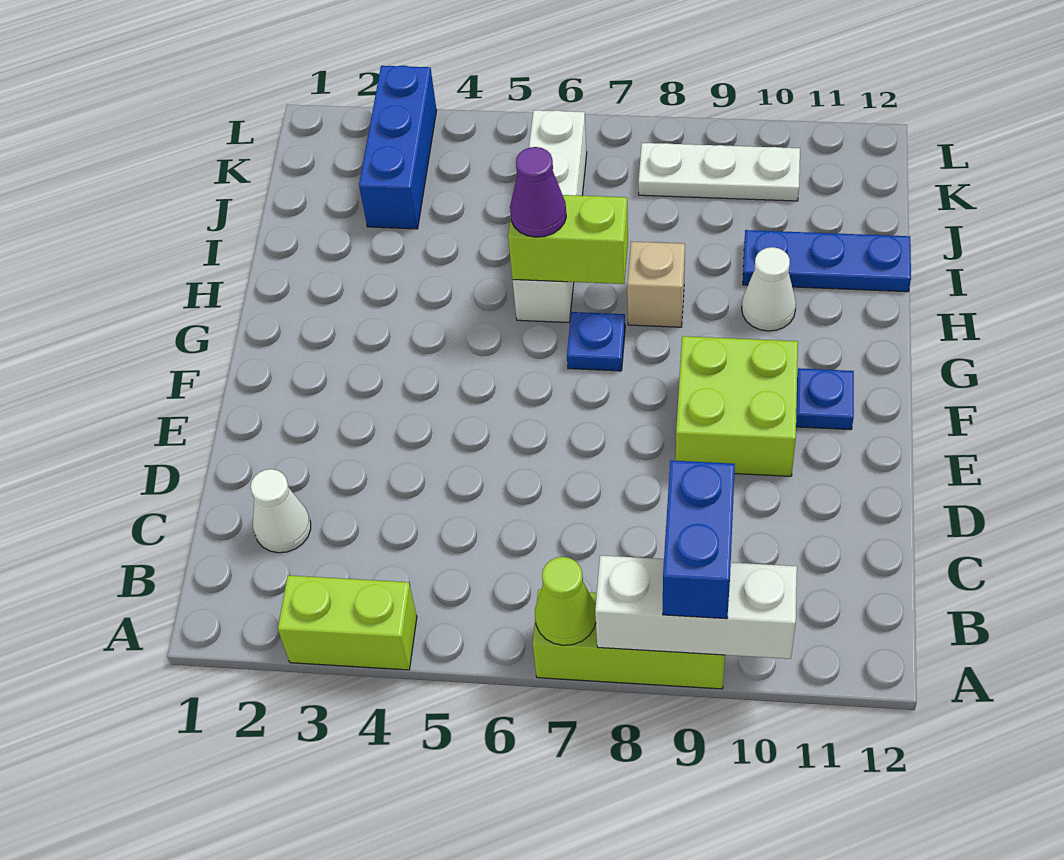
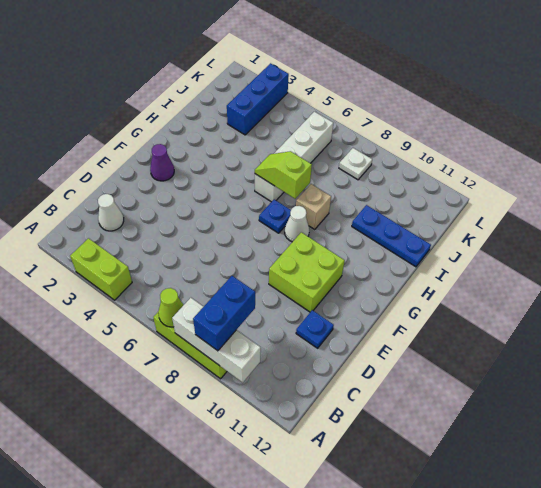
blue plate F11 level 1 -> blue plate D11 level 1
lime brick H6:H7 level 2 -> lime slope H6:H7 level 2 top 7
purple cone H6 level 3 -> purple cone F2 level 1
white cone H10 level 1 -> white cone G8 level 1
white plate K8:K10 level 1 -> white plate K8 level 1

